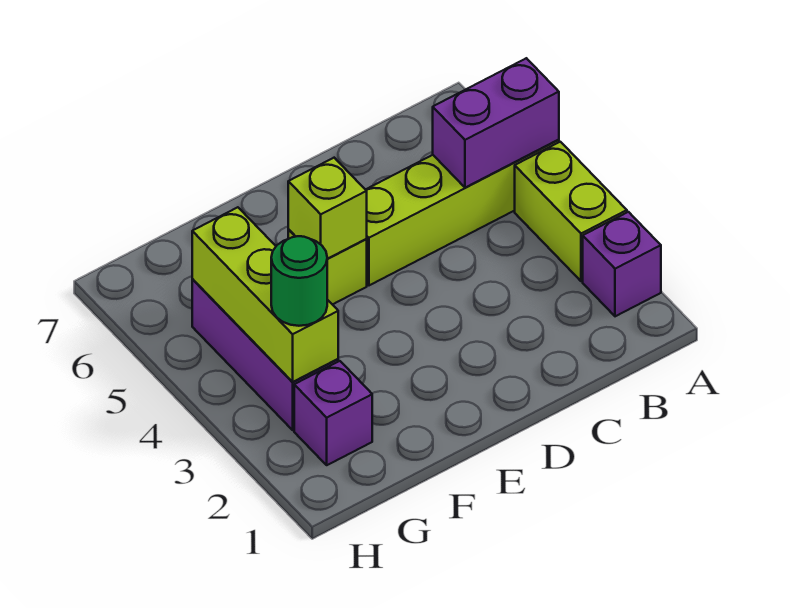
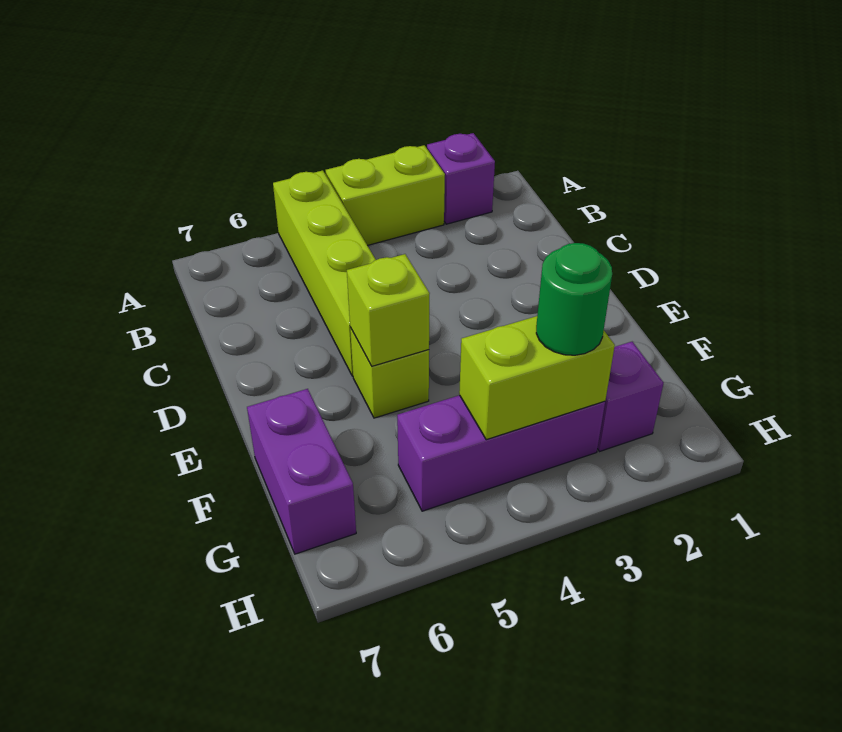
purple brick A5:B5 level 2 -> purple brick F7:G7 level 1
lime brick G3:G5 level 2 -> lime brick G3:G4 level 2

